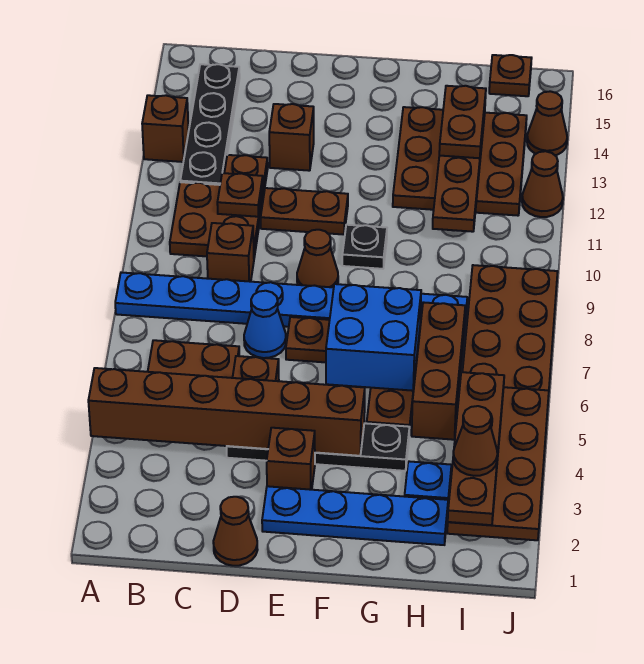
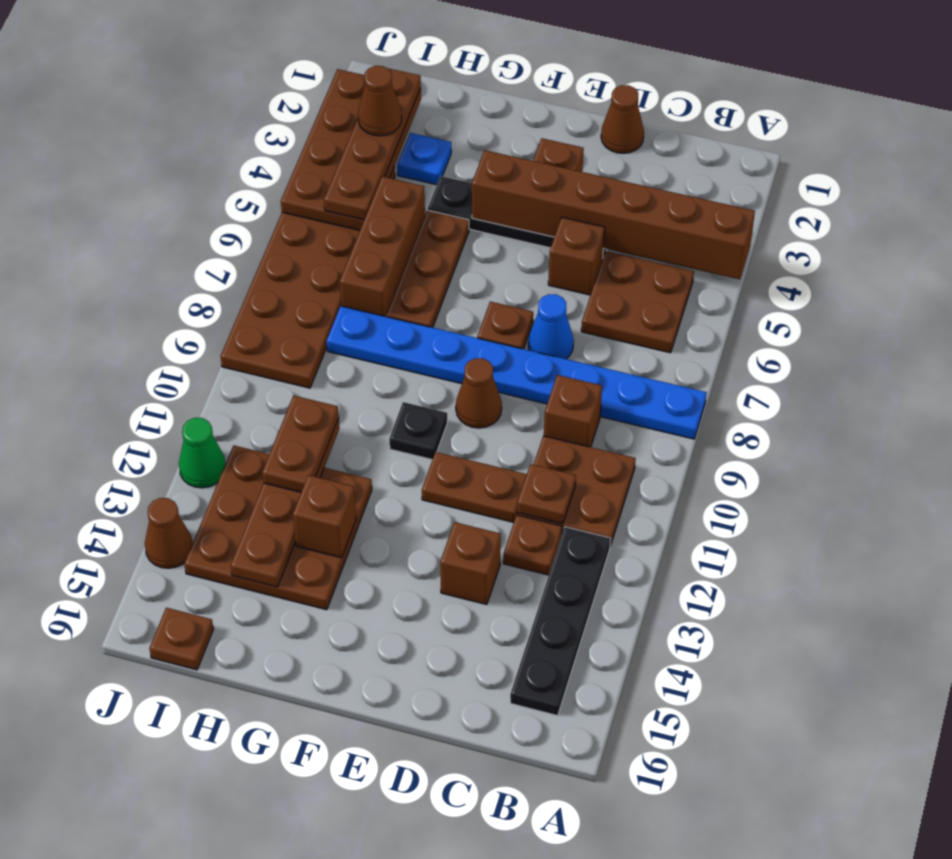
brown brick A13 level 1 -> brown brick G13 level 2
blue plate E2:H2 level 1 -> none
blue brick F6:G7 level 2 -> none
brown plate H13:H14 level 3 -> brown plate H11:H12 level 3
brown cone J12 level 1 -> green cone J12 level 1

